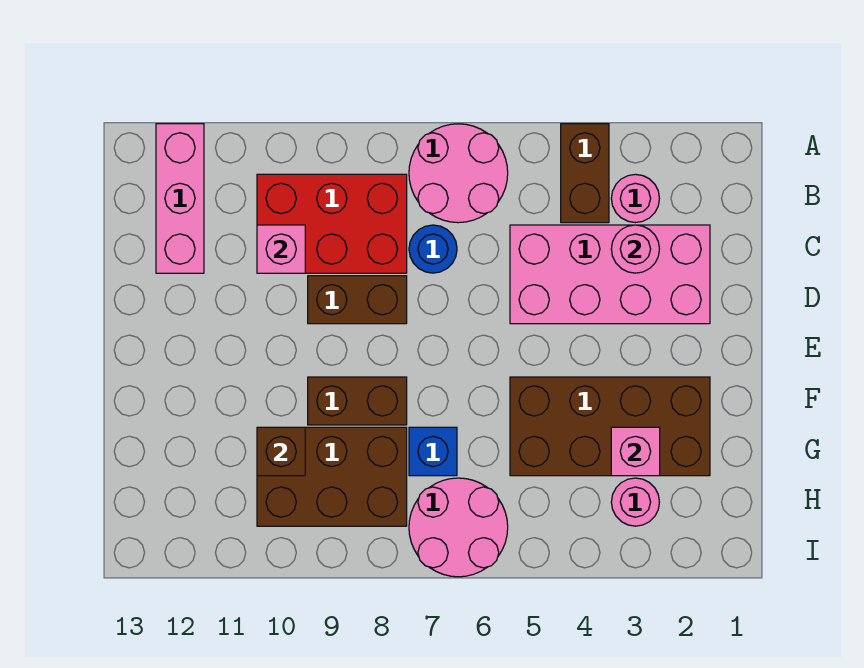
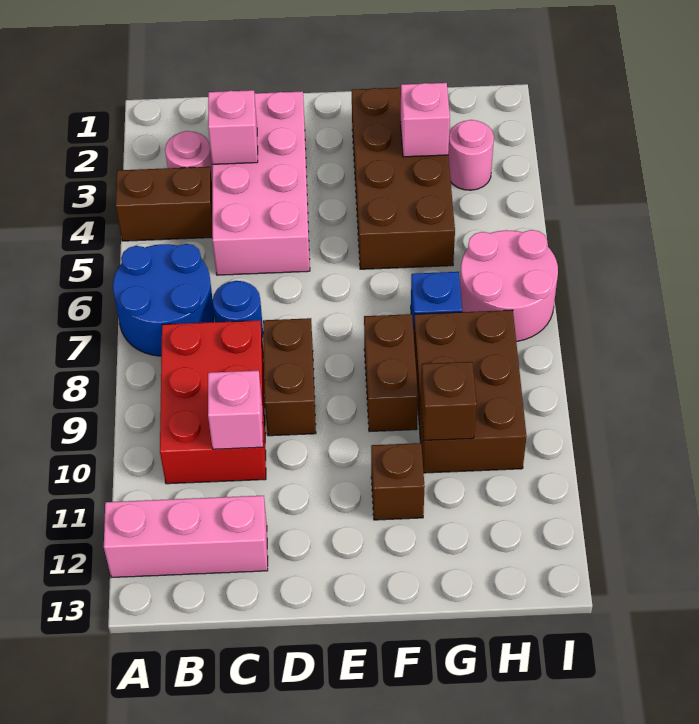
pink round brick A6:B7 level 1 -> blue round brick A6:B7 level 1
pink round brick C3 level 2 -> pink brick C3 level 2
none -> brown brick F11 level 1

